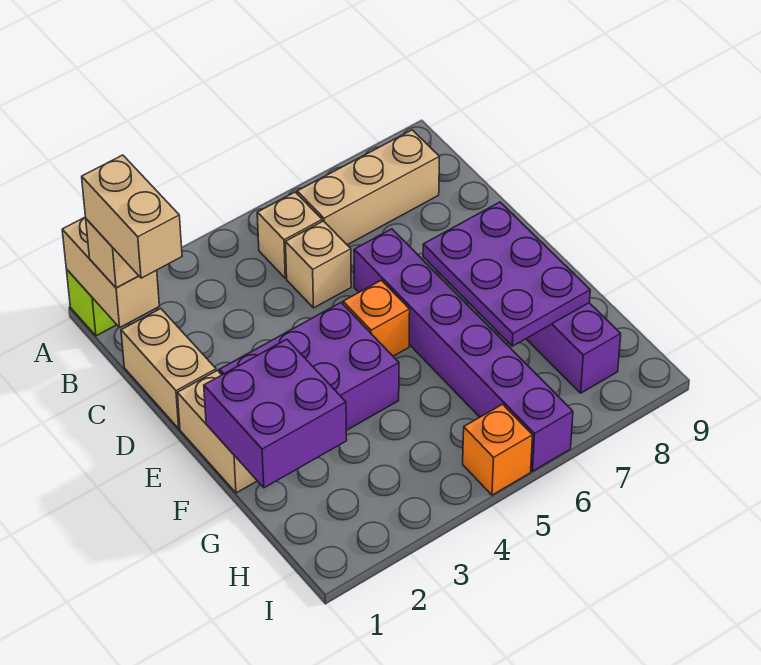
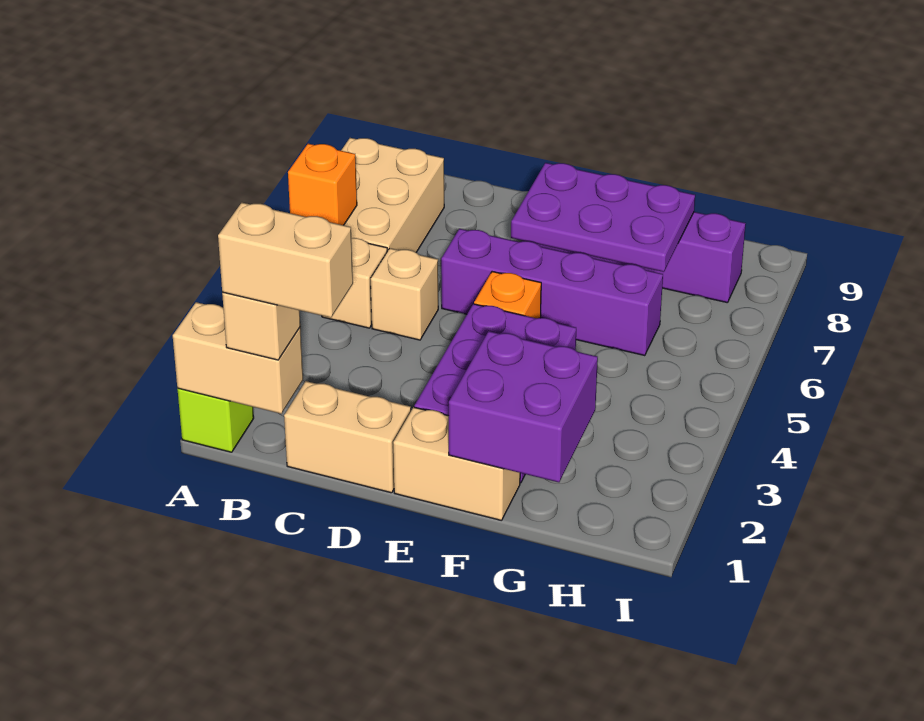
tan brick B6:B8 level 1 -> tan brick A6:B8 level 1
purple brick D6:I6 level 1 -> purple brick D6:G6 level 1
orange brick I5 level 1 -> orange brick A6 level 2

